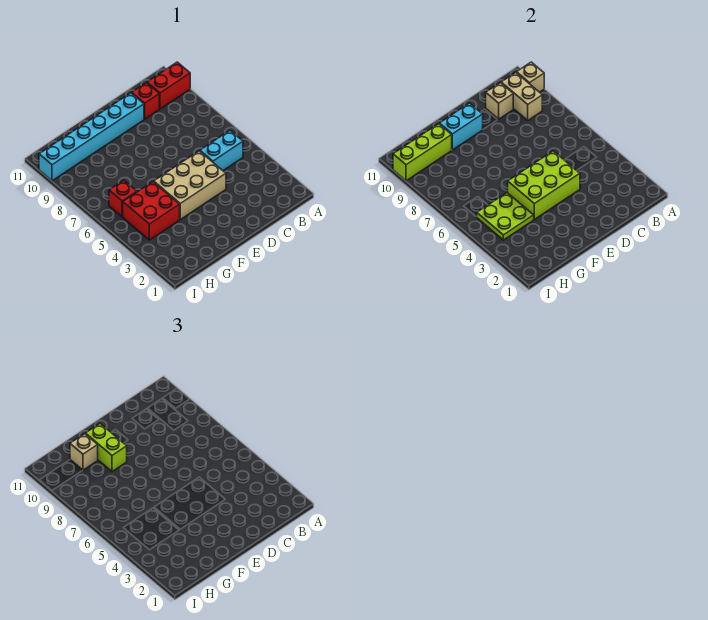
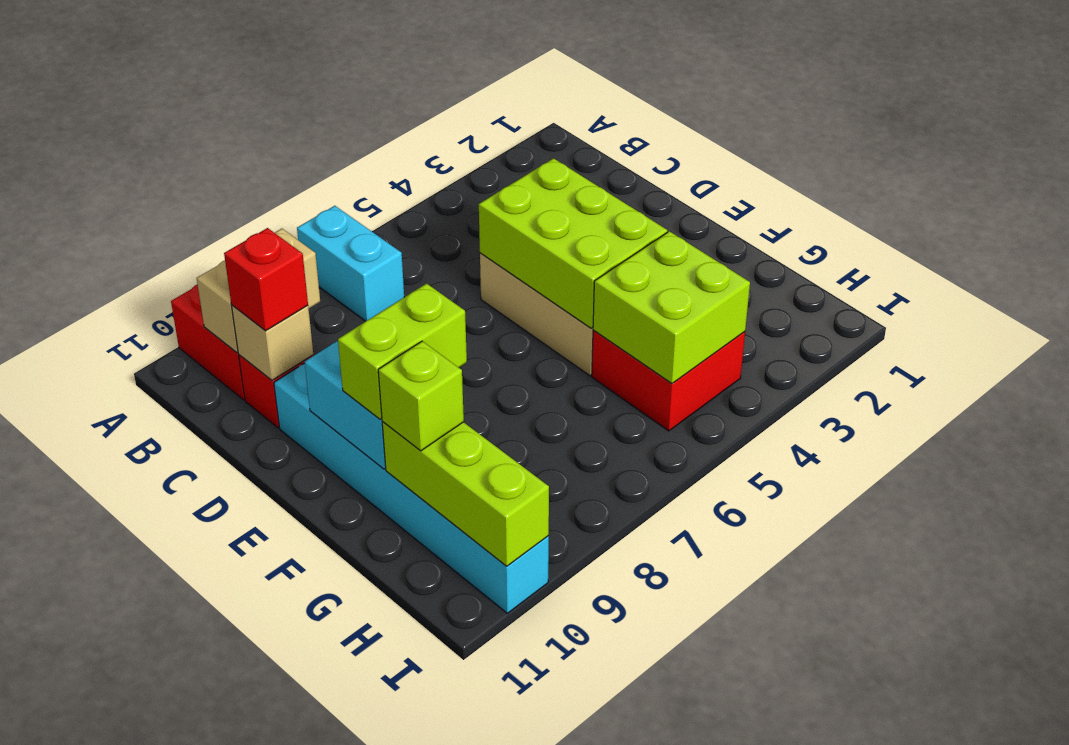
tan brick A10 level 2 -> none
cyan brick B5:C5 level 1 -> cyan brick A7:B7 level 1
lime plate G4:H5 level 2 -> lime brick G4:H5 level 2
tan brick G10 level 3 -> lime brick G10 level 3
red brick H6 level 1 -> red brick C10 level 3

